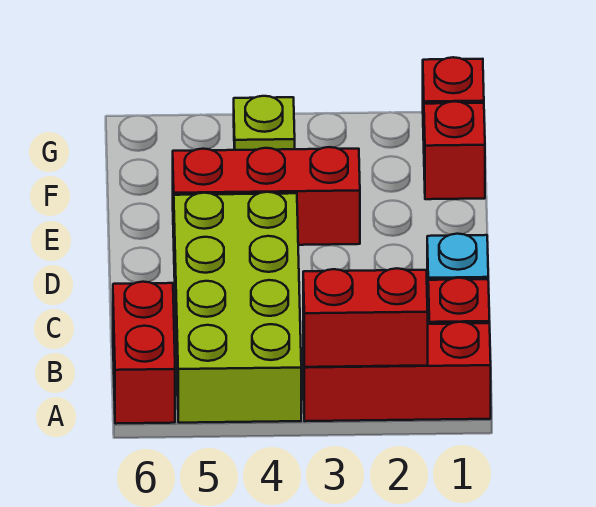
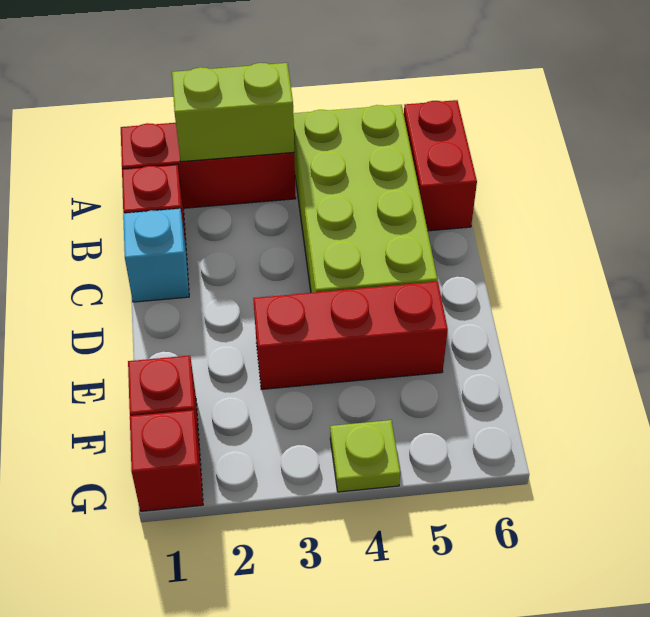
red brick A2:A3 level 2 -> lime brick A2:A3 level 2

